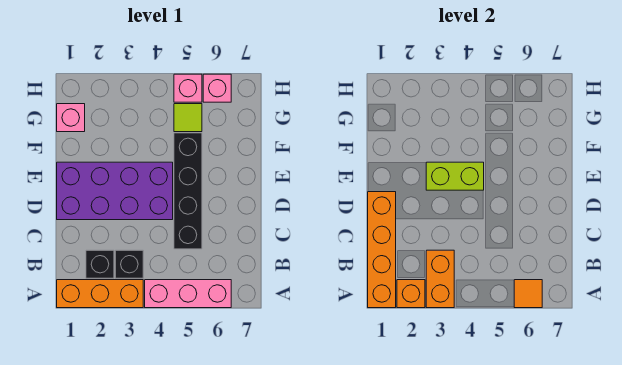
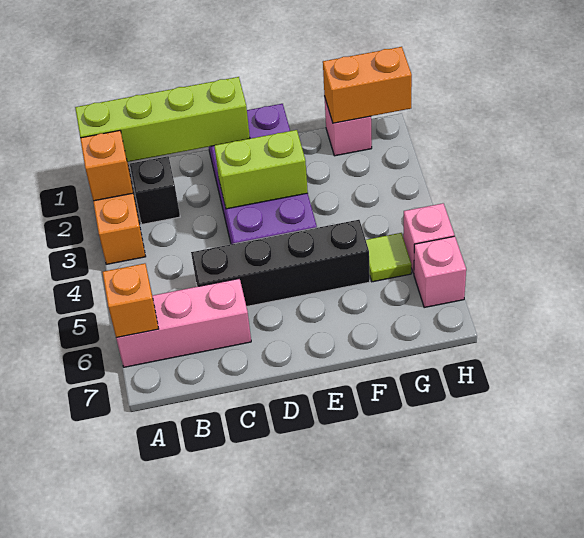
orange brick A1:D1 level 2 -> lime brick A1:D1 level 2
orange brick A3:B3 level 2 -> orange brick G1:H1 level 2
pink brick A4:A6 level 1 -> pink brick A6:C6 level 1
orange tile A6 level 2 -> orange brick A6 level 2
black brick B3 level 1 -> none
lime brick E3:E4 level 2 -> lime brick D3:E3 level 2

